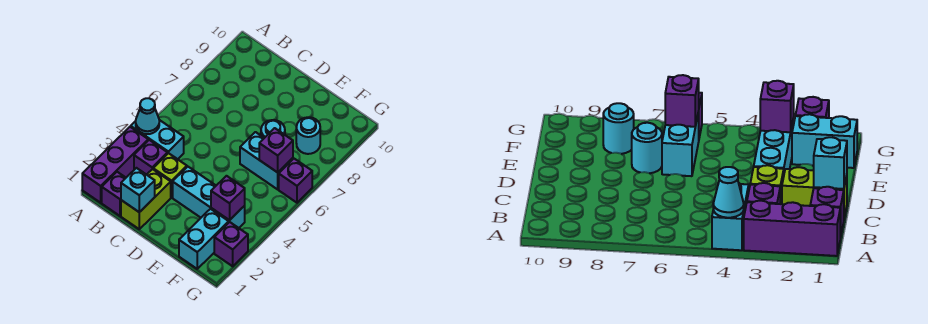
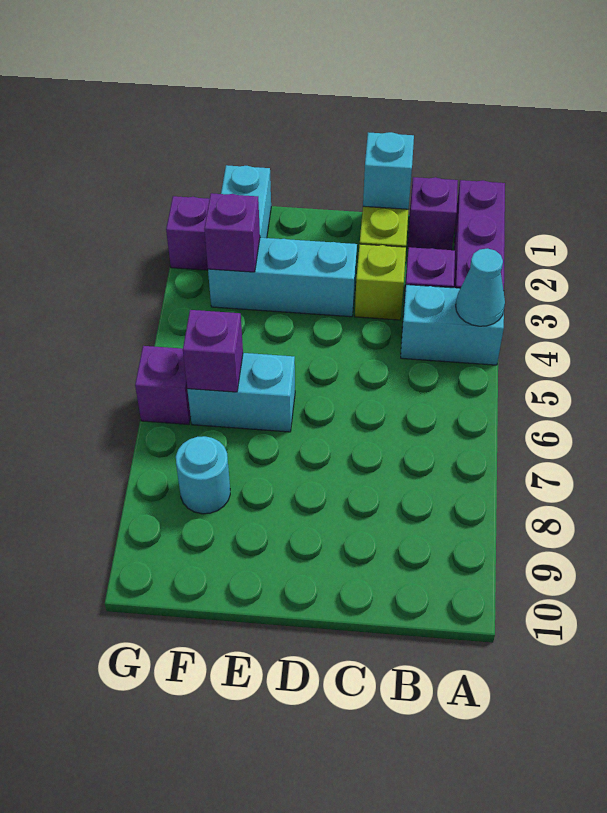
cyan round brick E7 level 1 -> none

